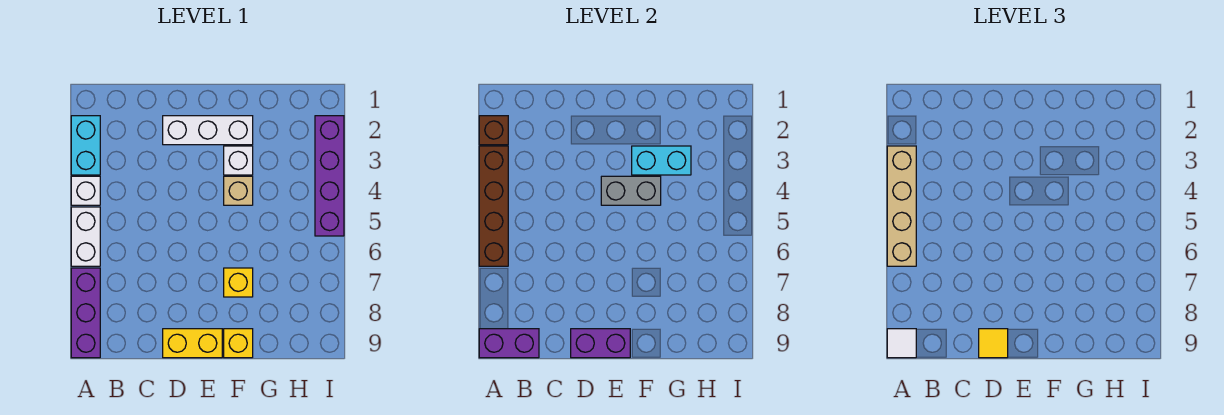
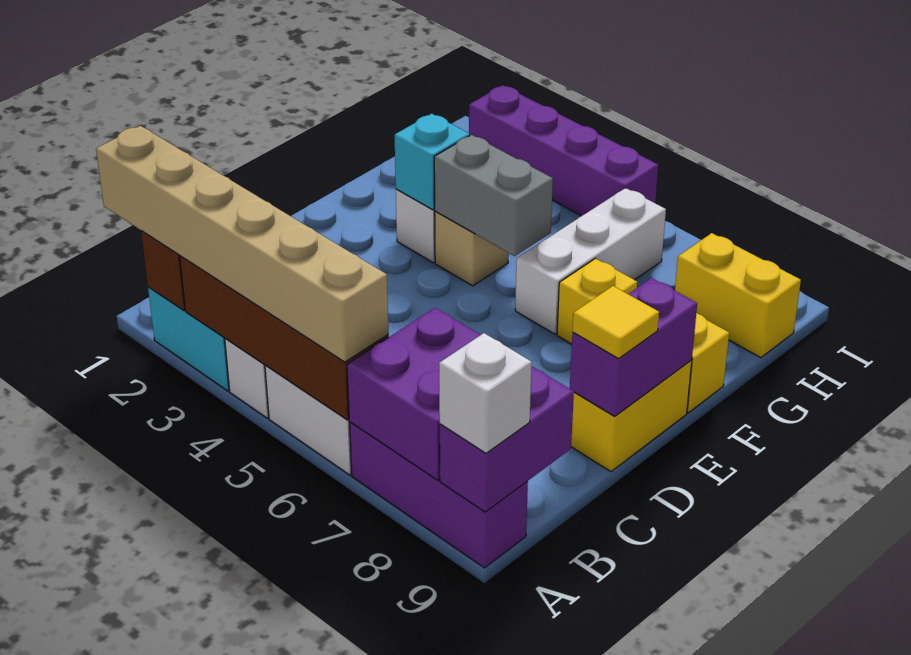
tan brick A3:A6 level 3 -> tan brick A1:A6 level 3
none -> purple brick A7:B8 level 2
white tile A9 level 3 -> white brick A9 level 3
white brick D2:F2 level 1 -> white brick F6:H6 level 1
grey brick E4:F4 level 2 -> grey brick F4:F5 level 2
cyan brick F3:G3 level 2 -> cyan brick F3 level 2
none -> yellow brick H8:H9 level 1

